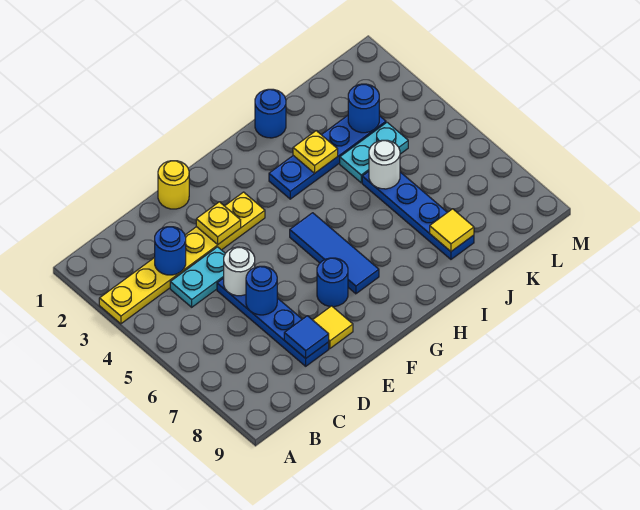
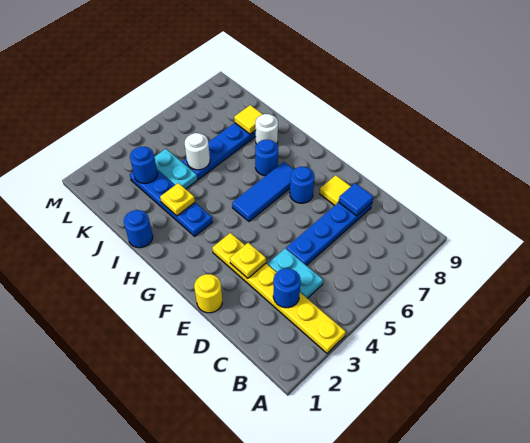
white round brick D5 level 2 -> white round brick I8 level 1
blue round brick D6 level 2 -> blue round brick H7 level 1

